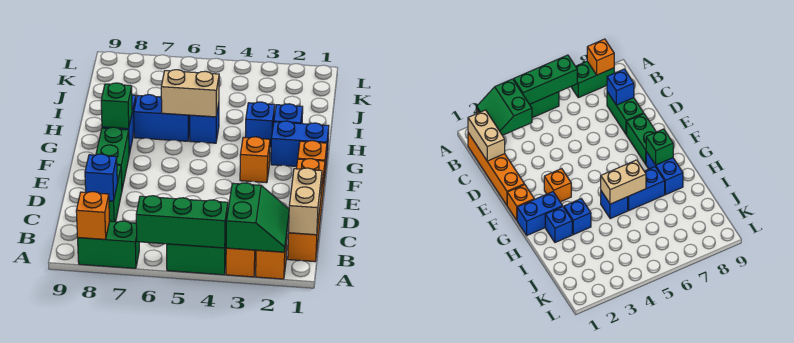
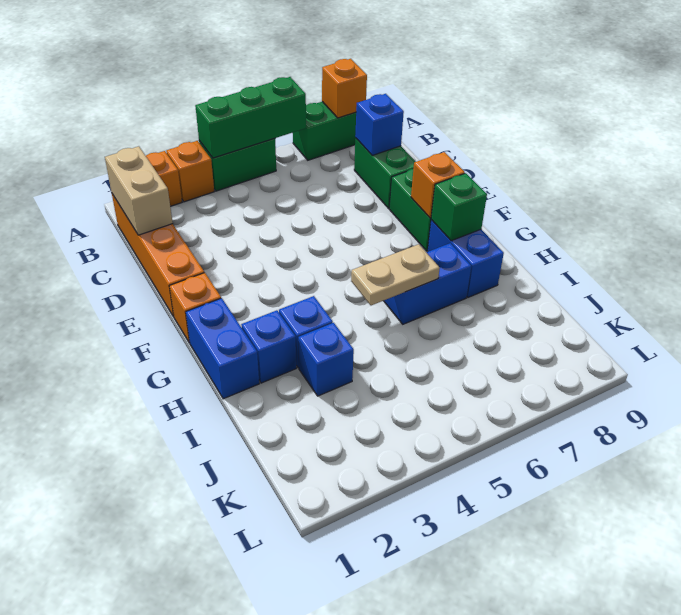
green slope A2:B3 level 2 top 3 -> none
orange brick F3 level 1 -> orange brick F8 level 2
blue brick G1:G2 level 1 -> blue brick G1:H1 level 1
blue brick H5 level 1 -> blue brick I3 level 1
tan brick H5:H6 level 2 -> tan plate H5:H6 level 2

